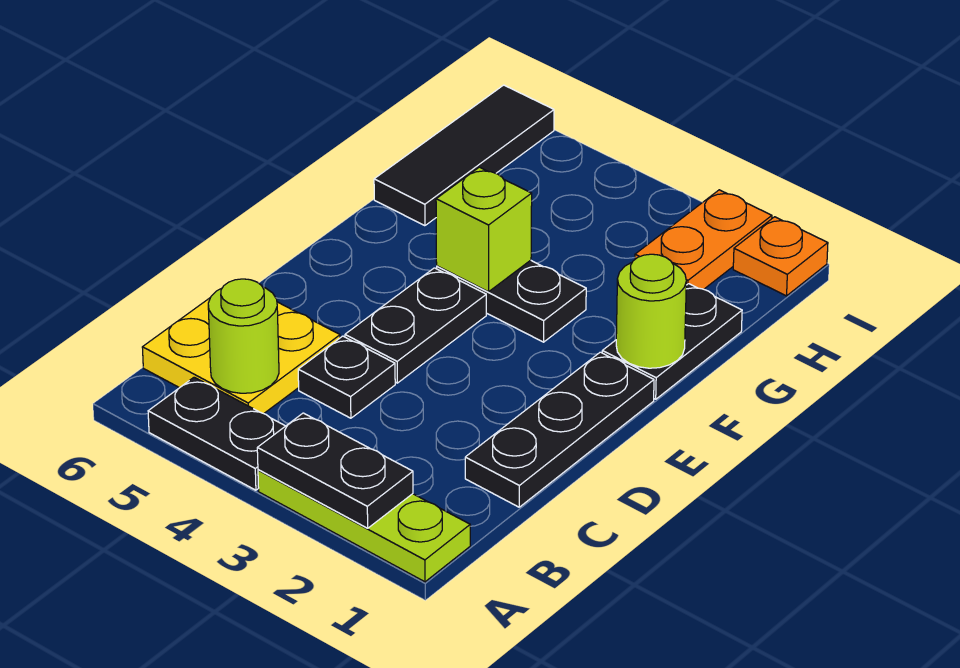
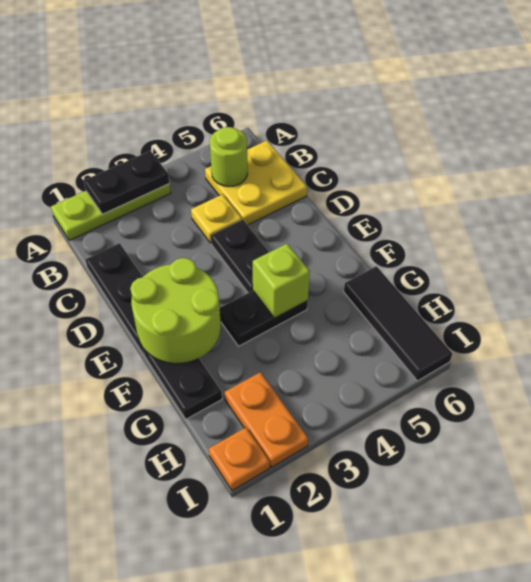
black plate A4:A5 level 1 -> none
black plate C4 level 1 -> yellow plate C4 level 1
lime round brick F1 level 2 -> lime round brick E1:F2 level 2

